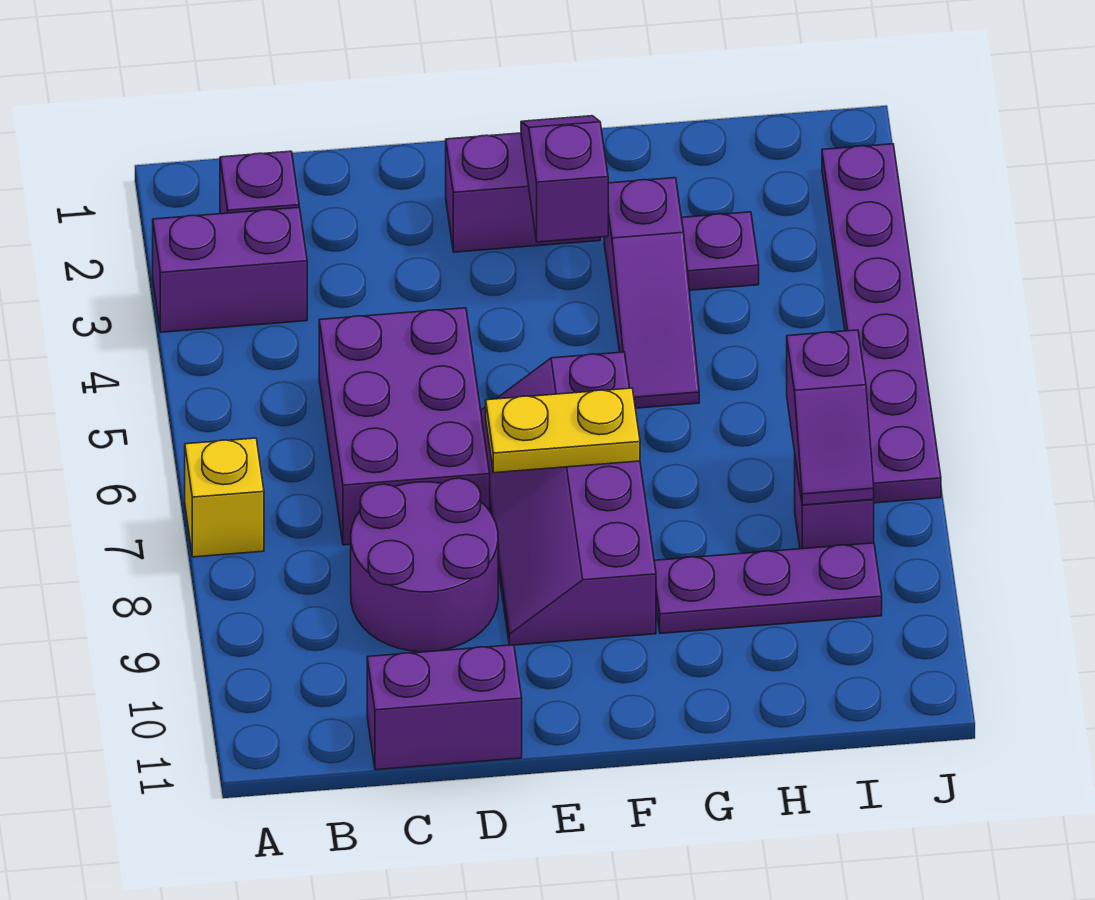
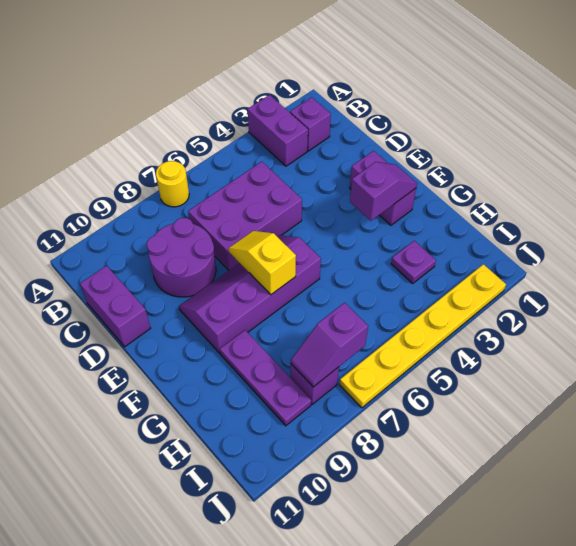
yellow brick A7 level 1 -> yellow round brick A7 level 1
yellow plate E7:F7 level 2 -> yellow slope E7:F7 level 2 top F
purple slope G3:G5 level 1 top 3 -> none
purple plate J2:J7 level 1 -> yellow plate J2:J7 level 1

